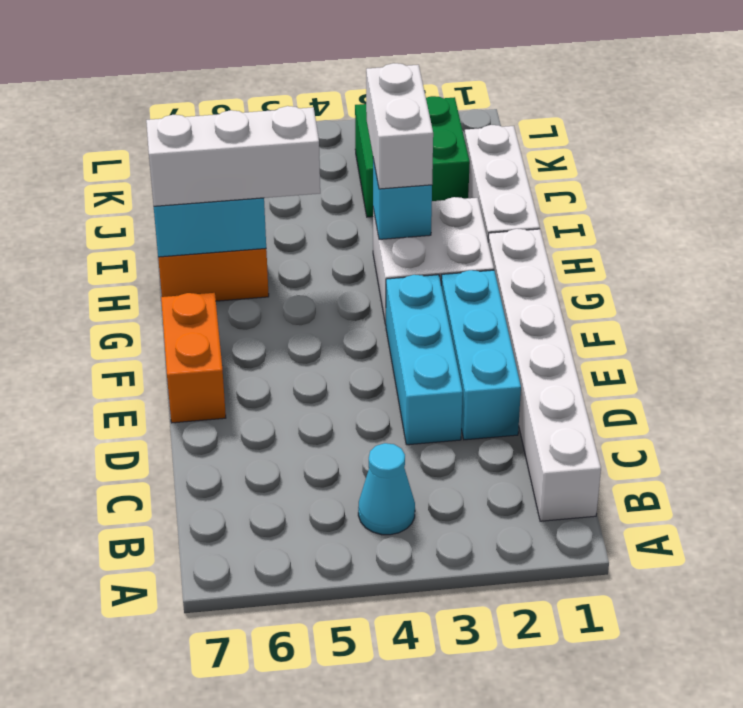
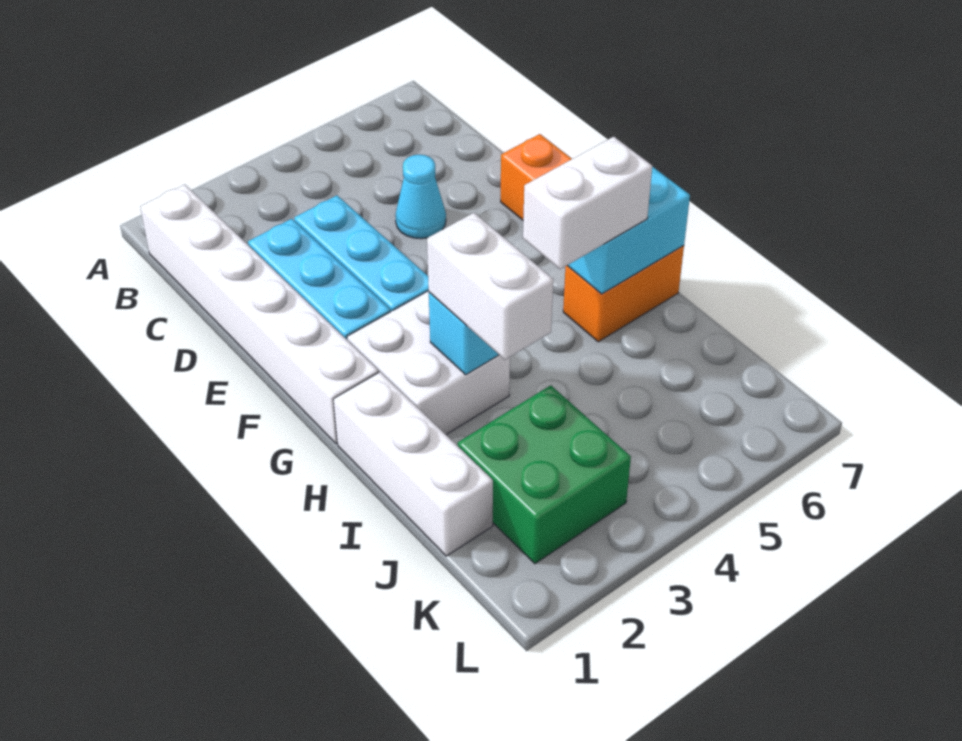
cyan cone B4 level 1 -> cyan cone D5 level 1
white brick H5:H7 level 3 -> white brick H5:H6 level 3

